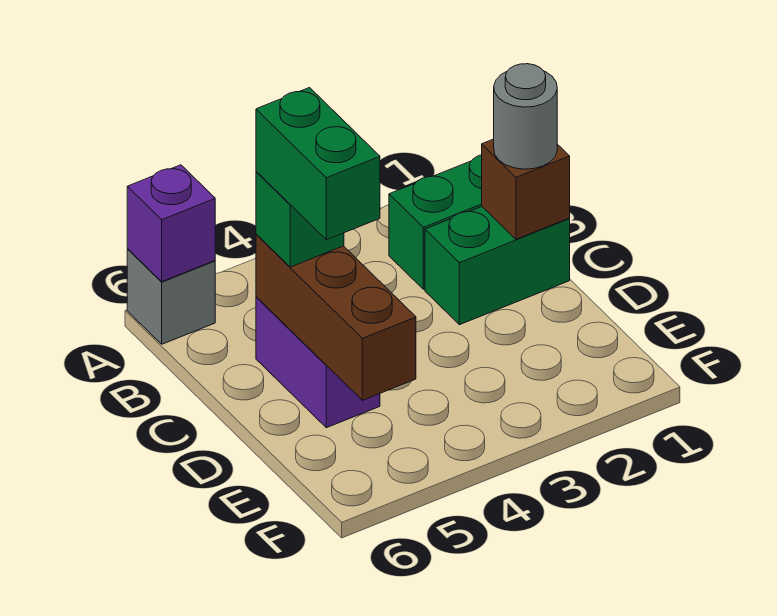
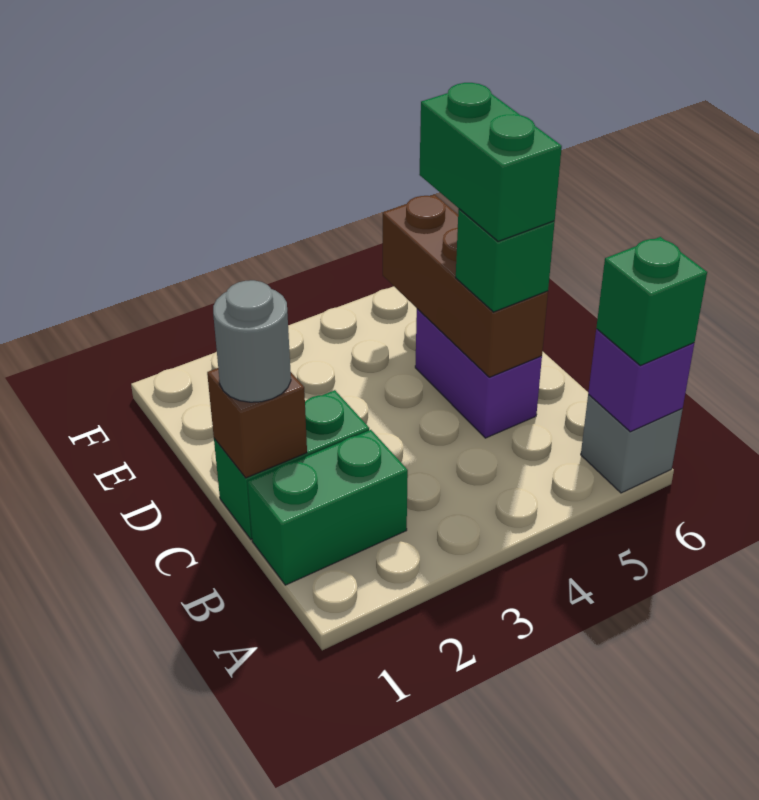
none -> green brick A6 level 3

